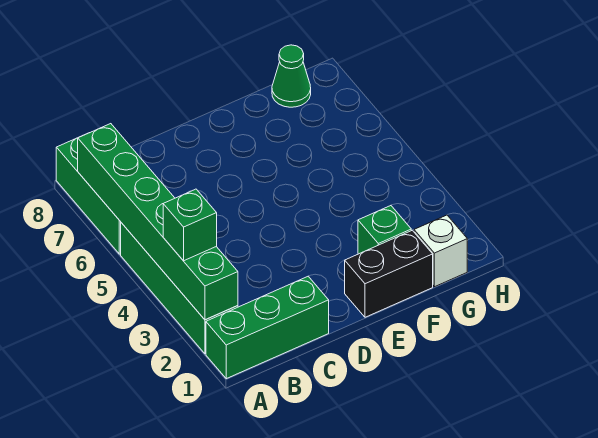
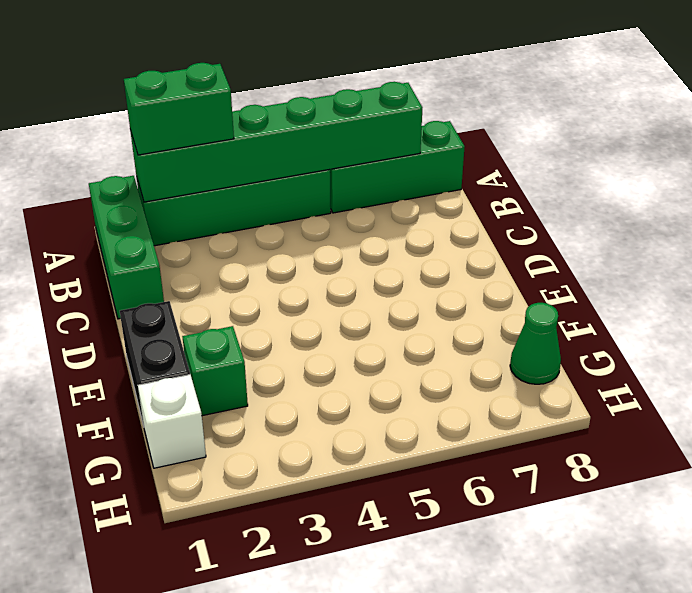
green brick A3 level 3 -> green brick A2:A3 level 3

